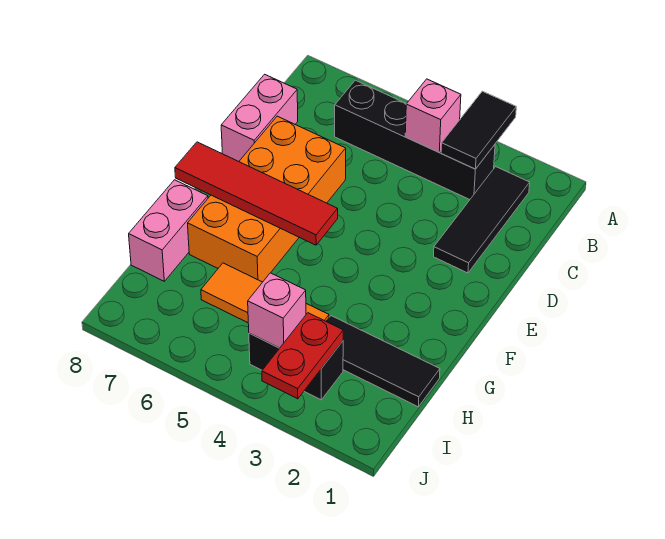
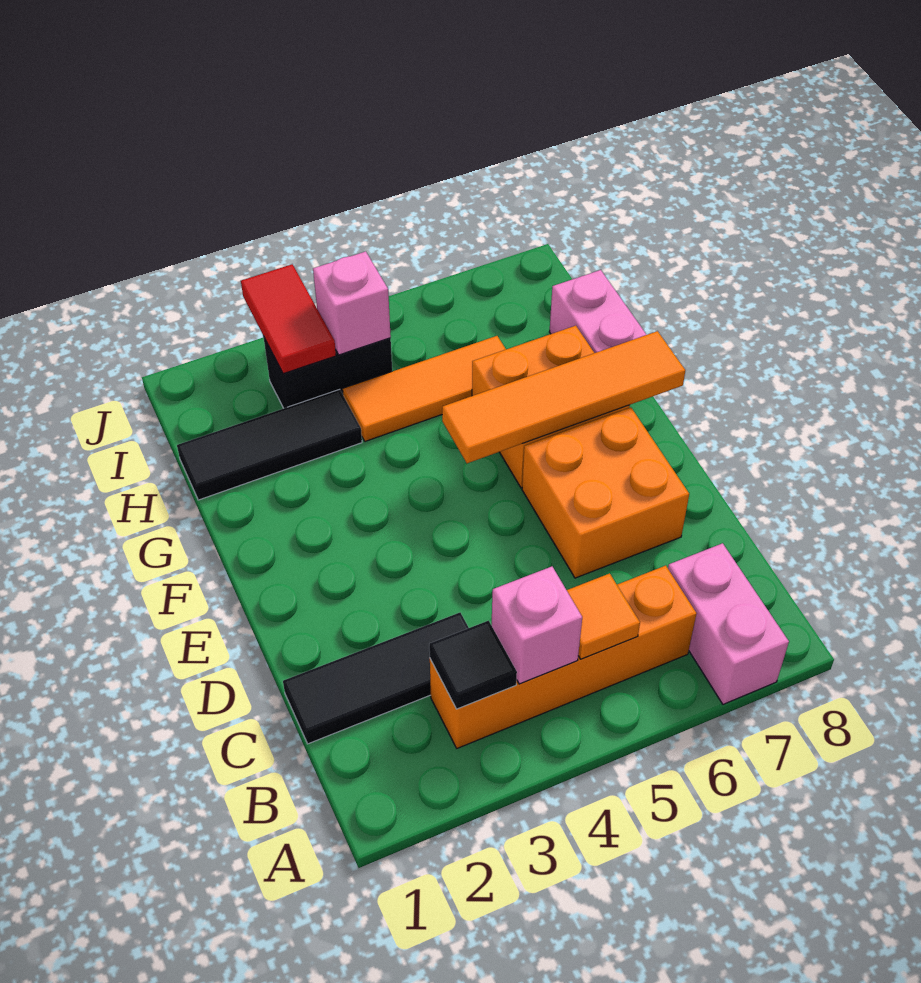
black tile A3:B3 level 2 -> black tile B3 level 2
black tile B2:D2 level 1 -> black tile C1:C3 level 1
black brick B3:B6 level 1 -> orange brick B3:B6 level 1
none -> orange tile B5 level 2
pink brick C8:D8 level 1 -> pink brick A7:B7 level 1
red tile F5:F8 level 2 -> orange tile F5:F8 level 2
red plate I3:J3 level 2 -> red tile I3:J3 level 2

